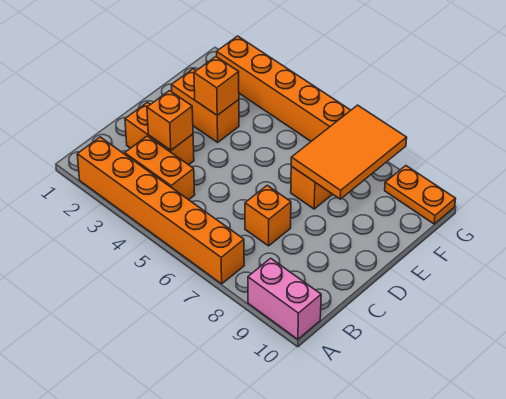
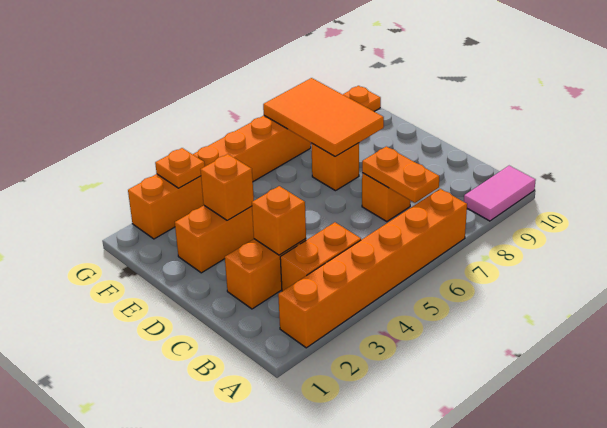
pink brick A9:A10 level 1 -> pink tile A9:A10 level 1
none -> orange plate B7:C7 level 2
none -> orange plate G3 level 2

